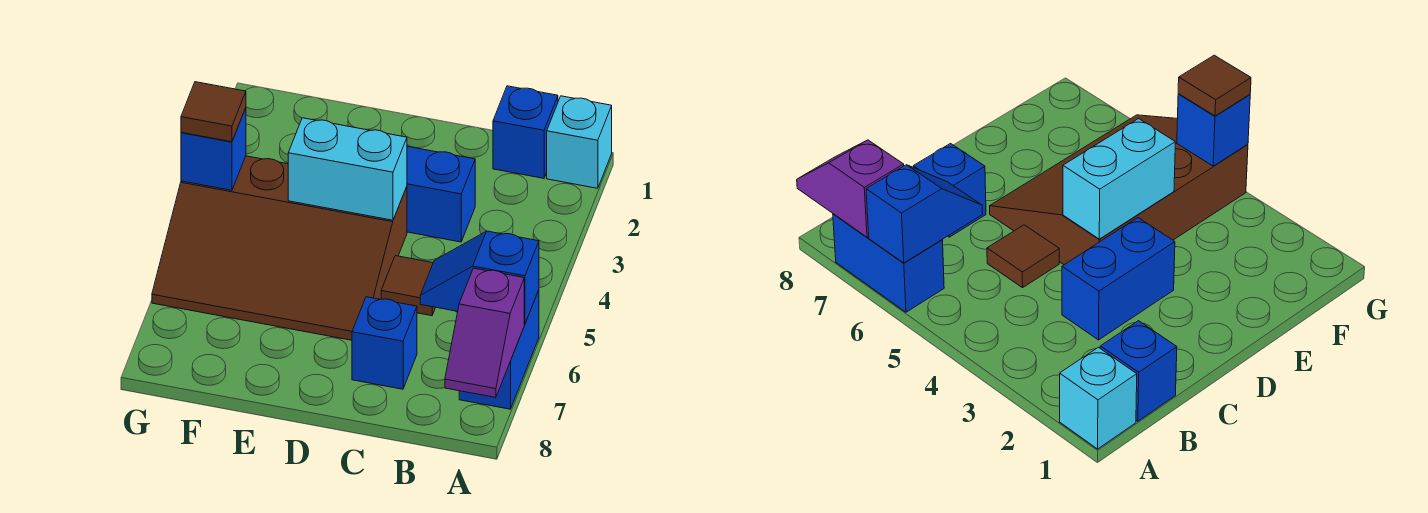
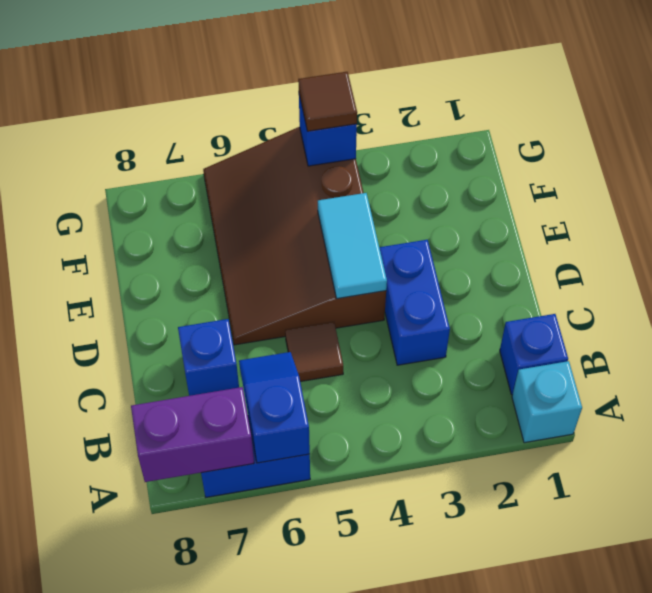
purple slope A7:A8 level 2 top 7 -> purple brick A7:A8 level 2
cyan brick D4:E4 level 2 -> cyan tile D4:E4 level 2

